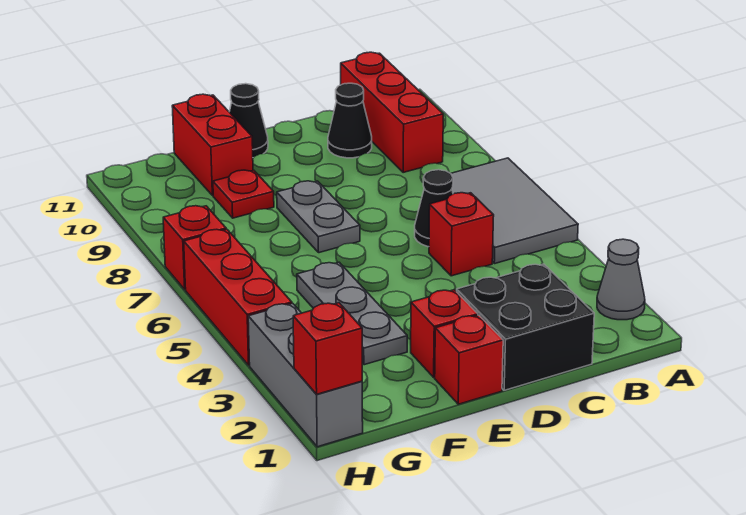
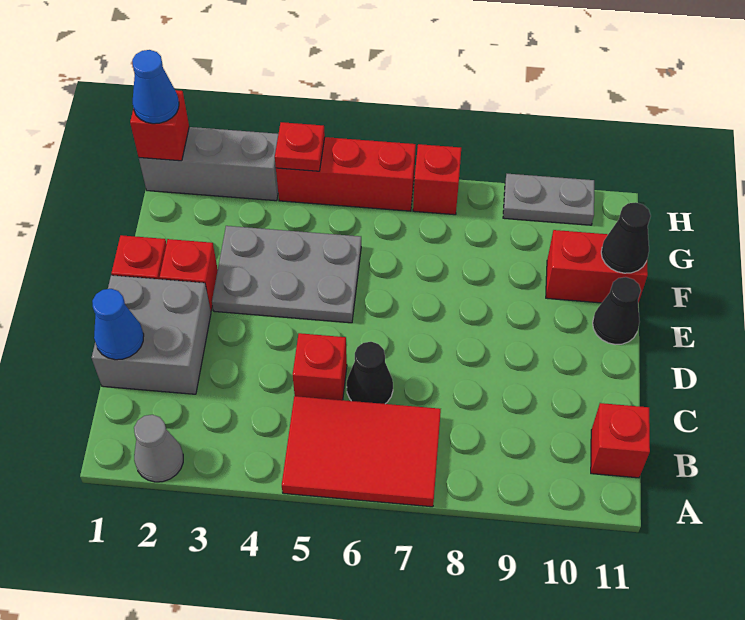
grey tile A5:B7 level 1 -> red tile A5:B7 level 1
red brick B9:B11 level 1 -> red brick B11 level 1
black brick C1:D2 level 1 -> grey brick C1:D2 level 1
none -> blue cone C1 level 2
black cone C10 level 1 -> black cone F11 level 2
grey plate E7:E8 level 1 -> grey plate H9:H10 level 1
grey plate F3:F5 level 1 -> grey plate E3:F5 level 1
red plate F9 level 1 -> red plate H4 level 2
none -> blue cone H1 level 3

